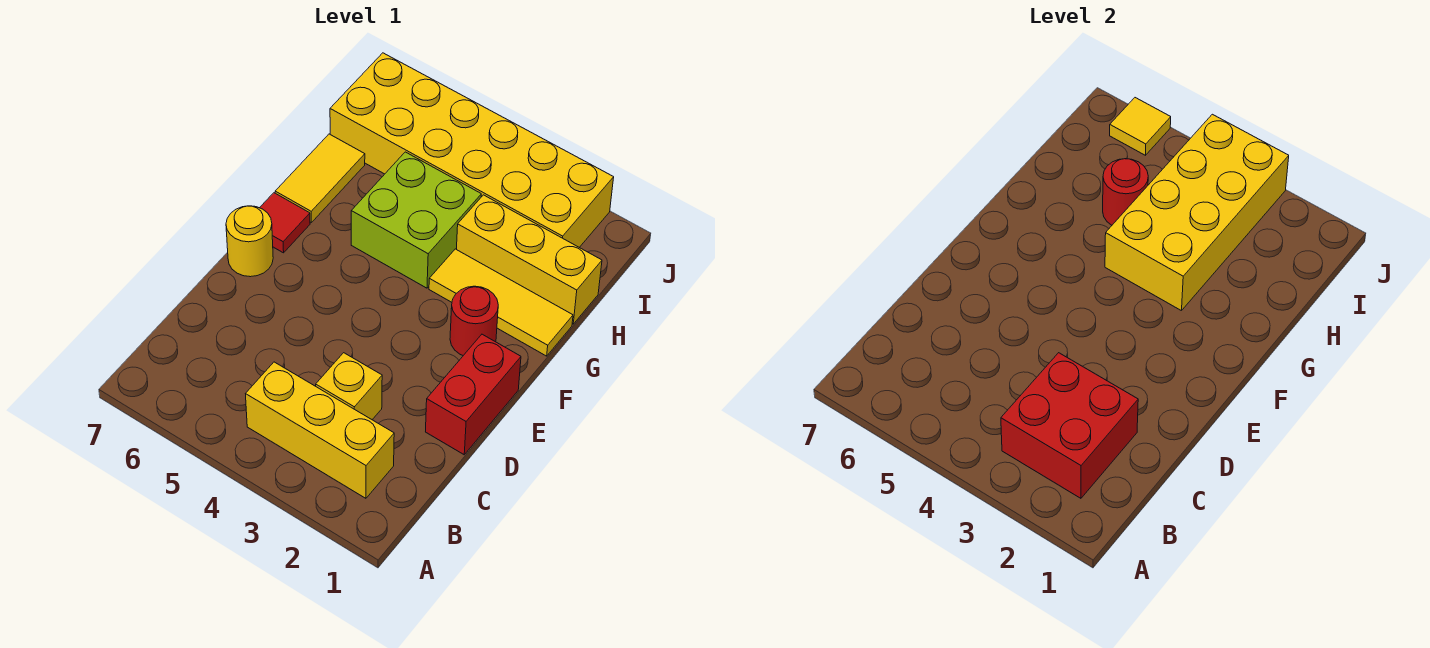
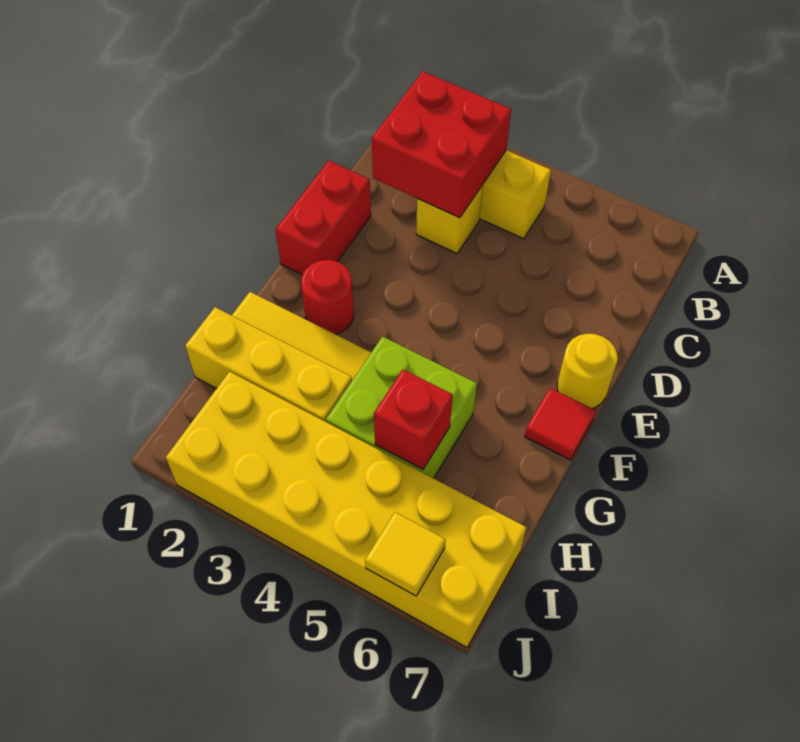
yellow brick G3:J4 level 2 -> none
yellow tile G7:H7 level 1 -> none
red round brick H5 level 2 -> red brick H5 level 2

